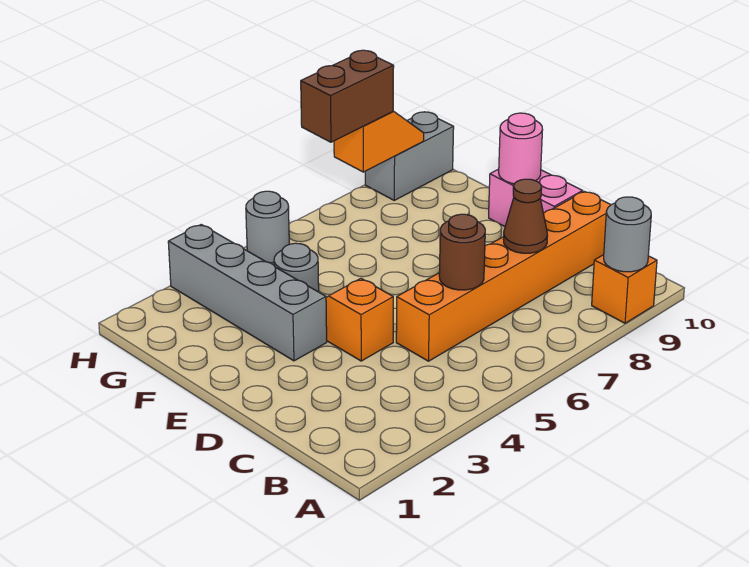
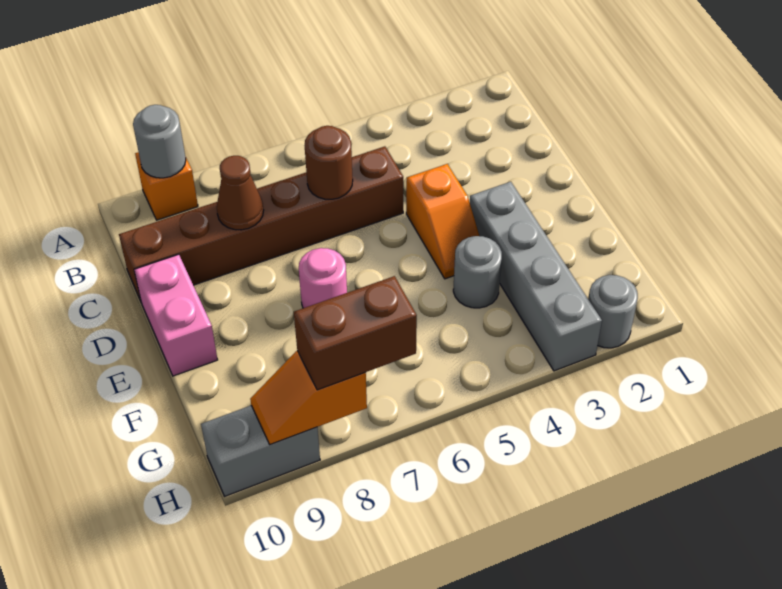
orange brick C5:C10 level 1 -> brown brick C5:C10 level 1
pink round brick E10 level 2 -> pink round brick E7 level 1
grey round brick H5 level 1 -> grey round brick H2 level 1

